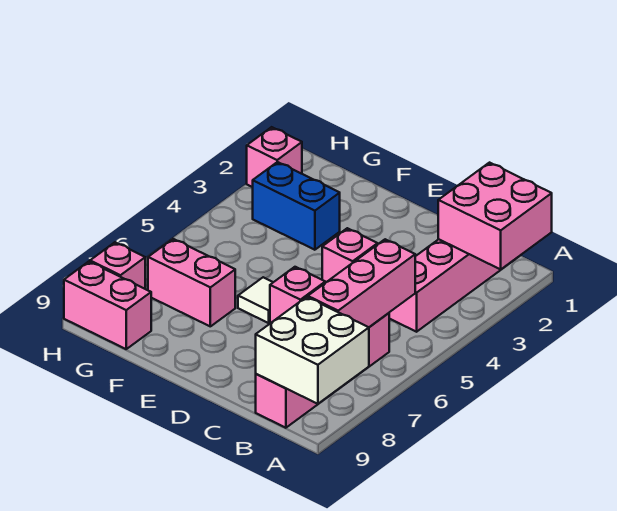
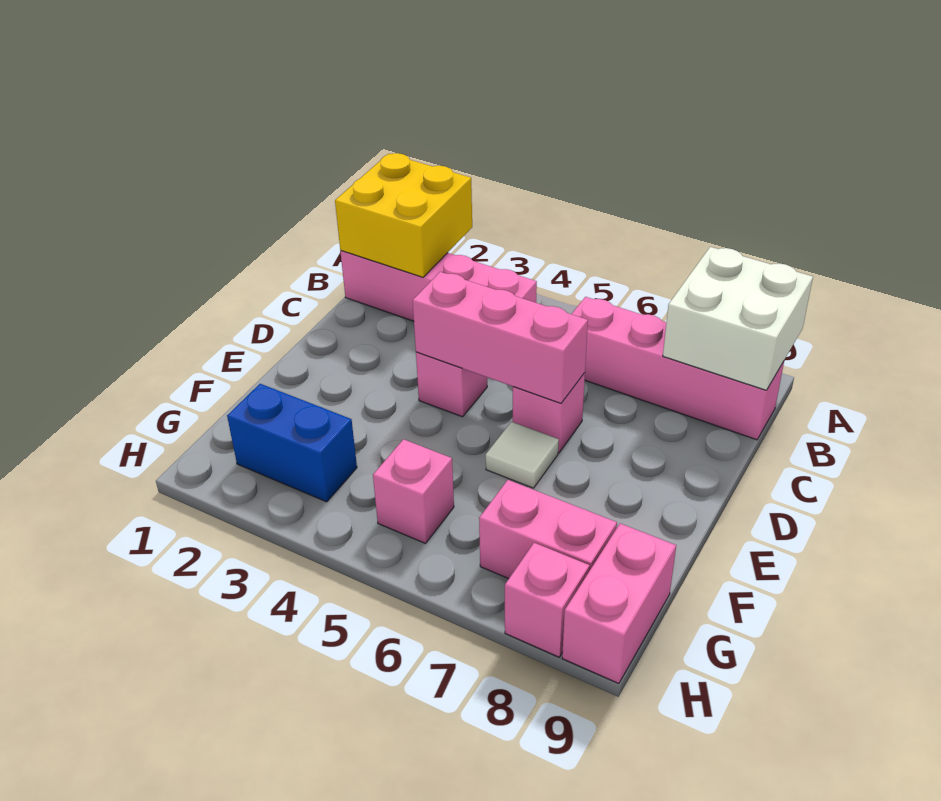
pink brick A1:B2 level 2 -> yellow brick A1:B2 level 2
pink brick B5:B7 level 2 -> pink brick D4:D6 level 2
blue brick F3:G3 level 1 -> blue brick G2:G3 level 1
pink brick F7:G7 level 1 -> pink brick G7:G8 level 1
pink brick H2 level 1 -> pink brick G5 level 1

